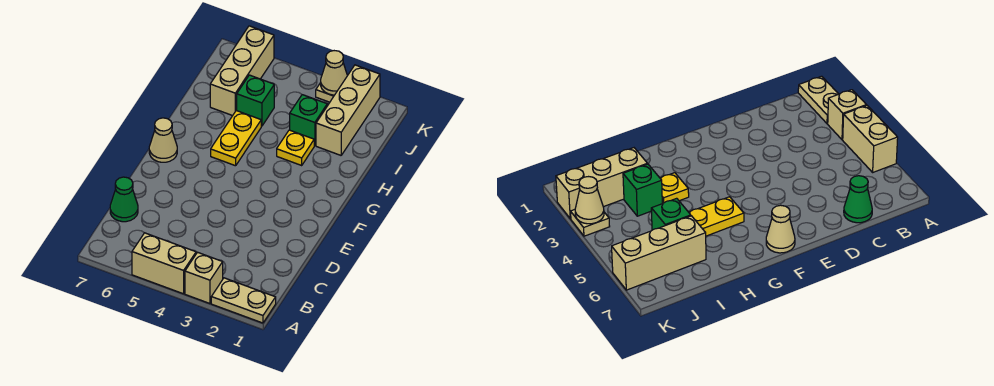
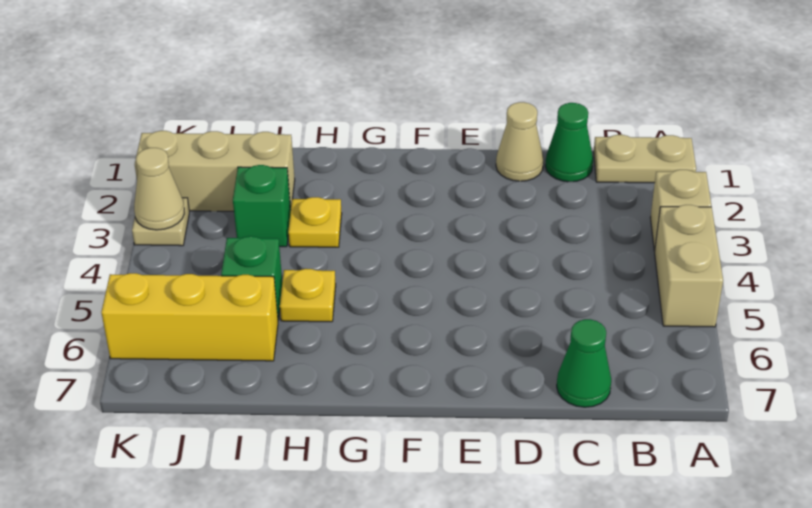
tan plate A1:A2 level 1 -> tan plate A1:B1 level 1
none -> green cone C1 level 1
tan cone F7 level 1 -> tan cone D1 level 1
yellow plate G5:H5 level 1 -> yellow plate H5 level 1
tan brick I6:K6 level 1 -> yellow brick I6:K6 level 1

